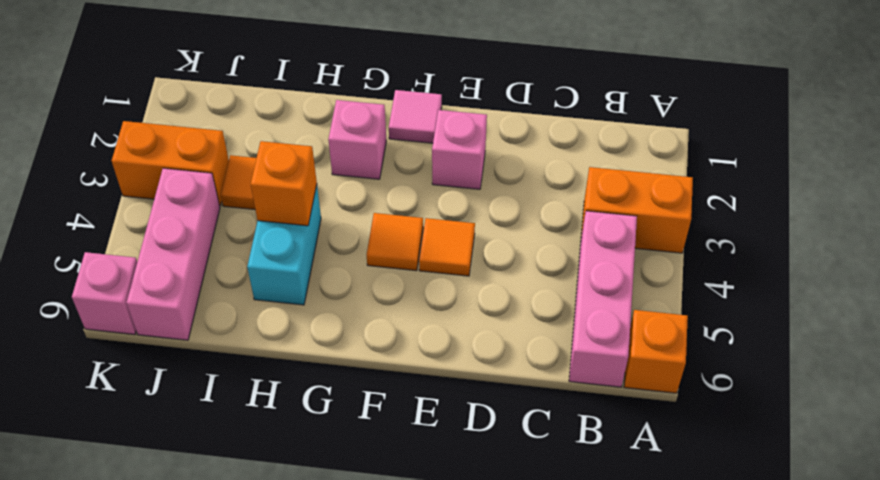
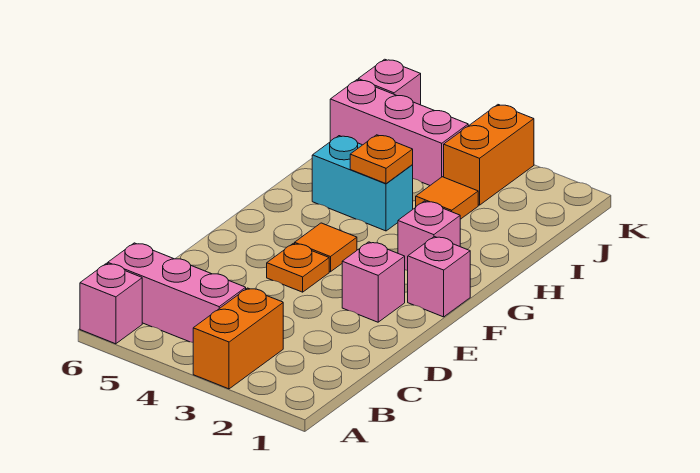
orange brick A6 level 1 -> pink brick A6 level 1
orange tile E4 level 1 -> orange plate E4 level 1
pink tile F1 level 1 -> pink brick F1 level 1
orange brick H4 level 2 -> orange plate H4 level 2

